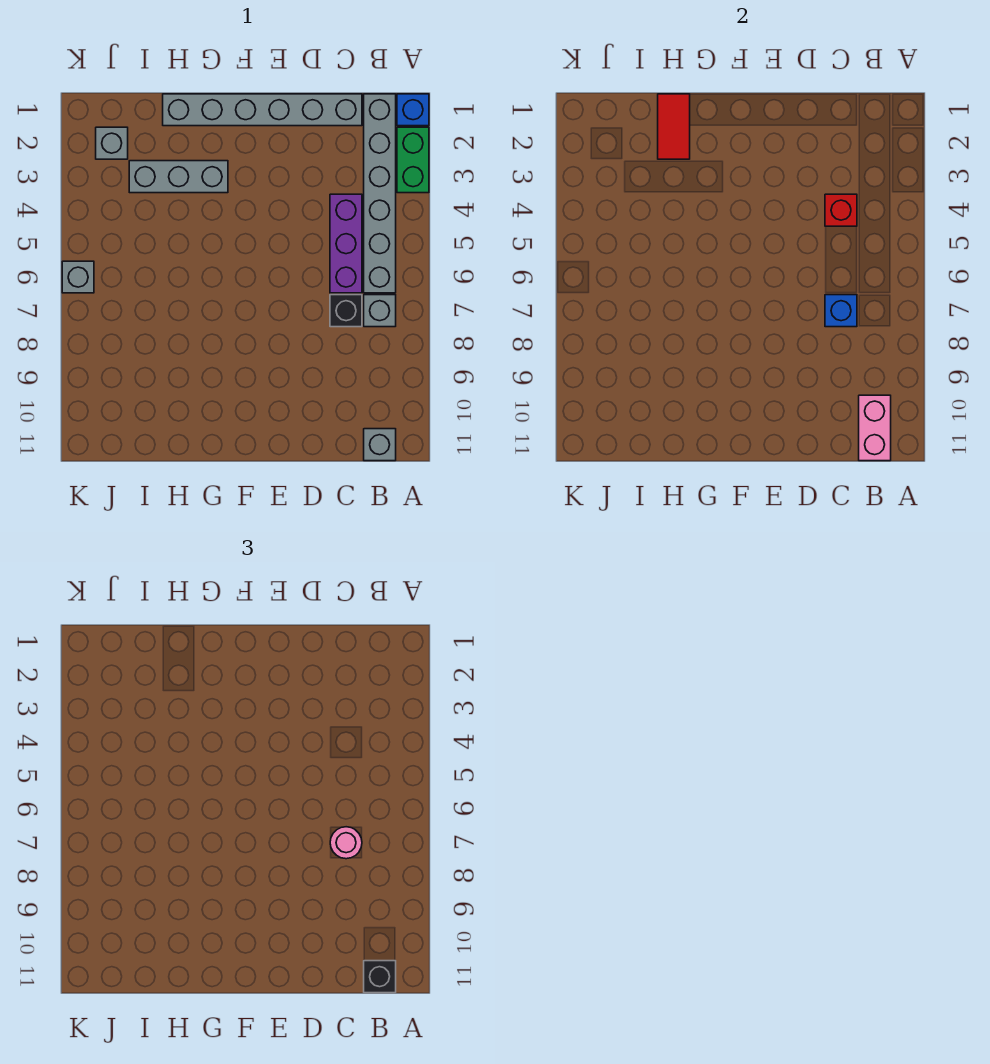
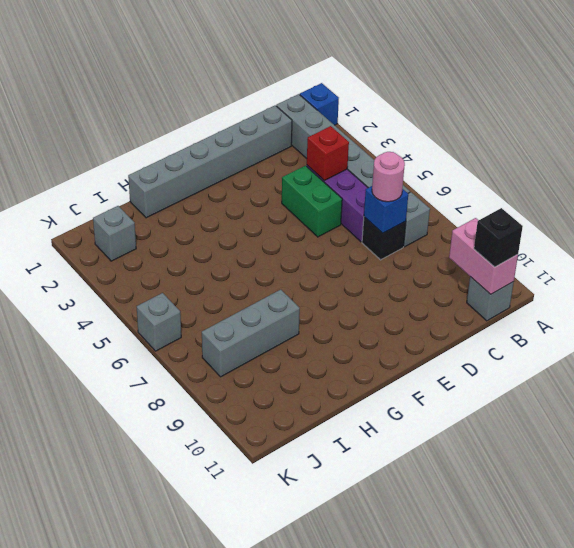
green brick A2:A3 level 1 -> green brick D4:D5 level 1
grey brick G3:I3 level 1 -> grey brick H8:J8 level 1
red tile H1:H2 level 2 -> none

